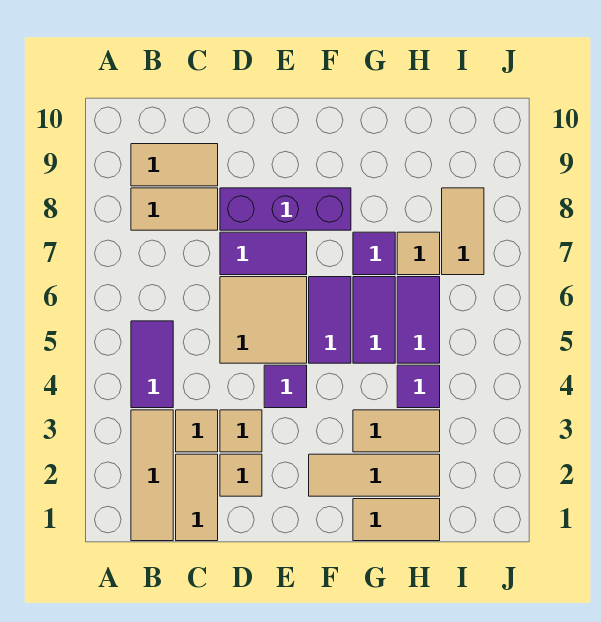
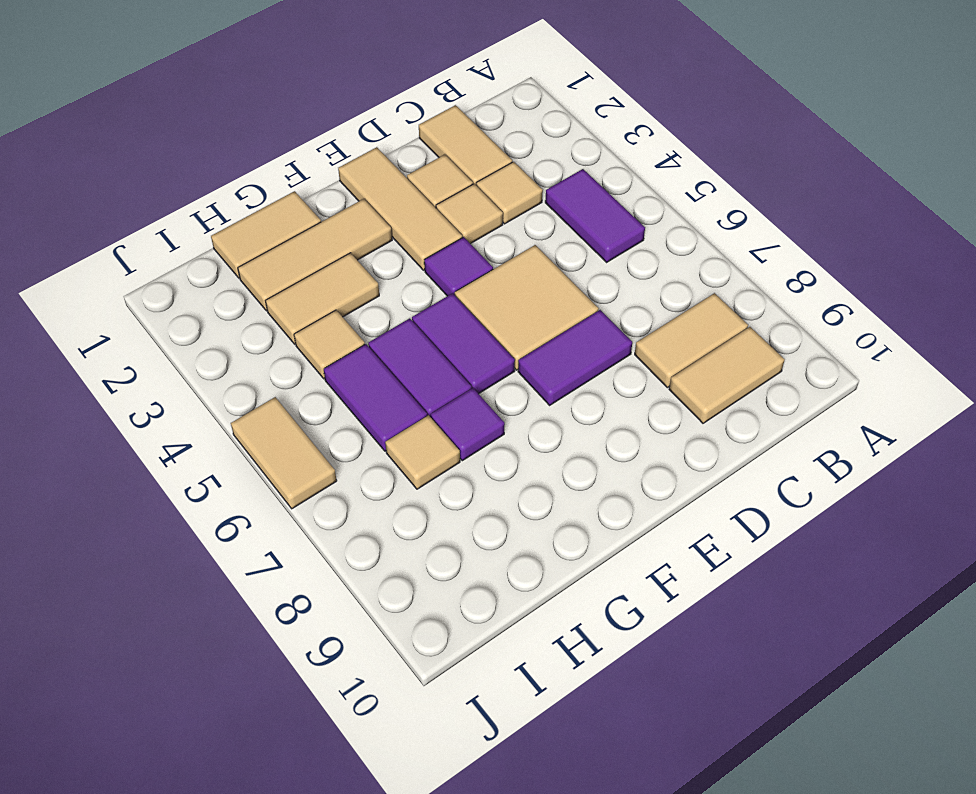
tan tile B1:B3 level 1 -> tan tile E1:E3 level 1
purple brick D8:F8 level 1 -> none
purple tile H4 level 1 -> tan tile H4 level 1
tan tile I7:I8 level 1 -> tan tile J5:J6 level 1

